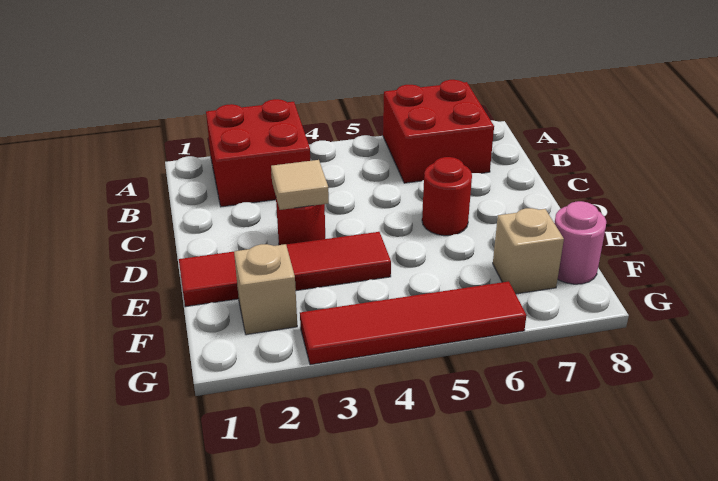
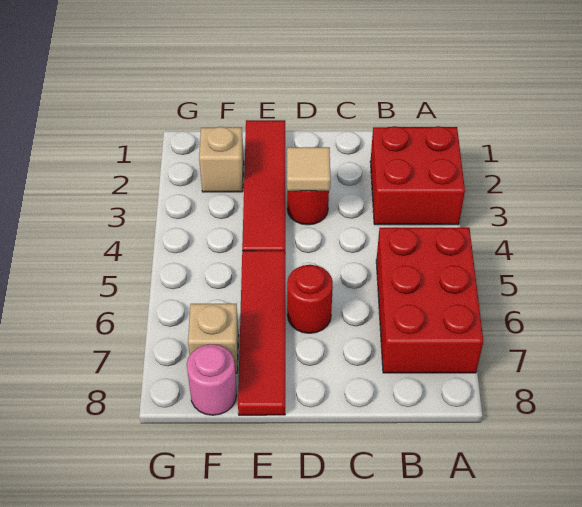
red brick A6:B7 level 1 -> red brick A5:B7 level 1
red tile G3:G6 level 1 -> red tile E5:E8 level 1

